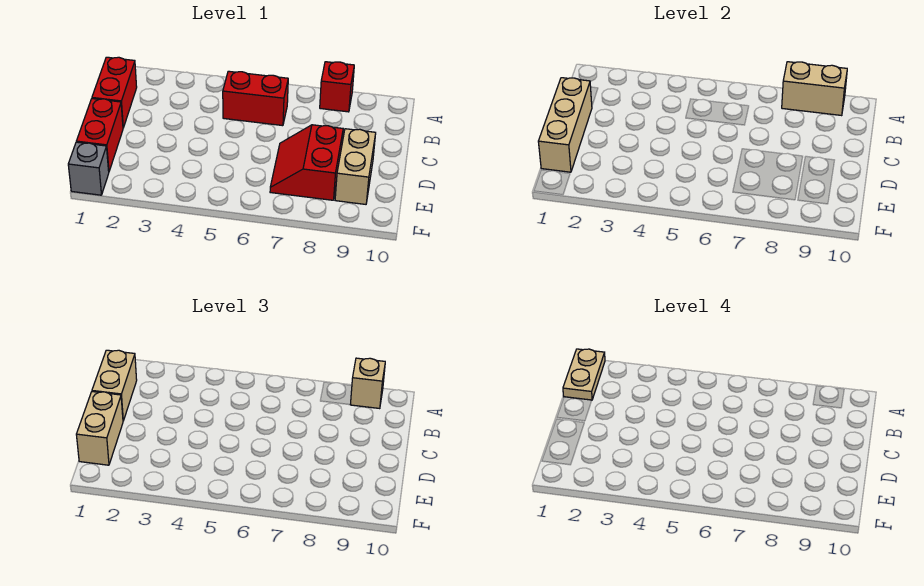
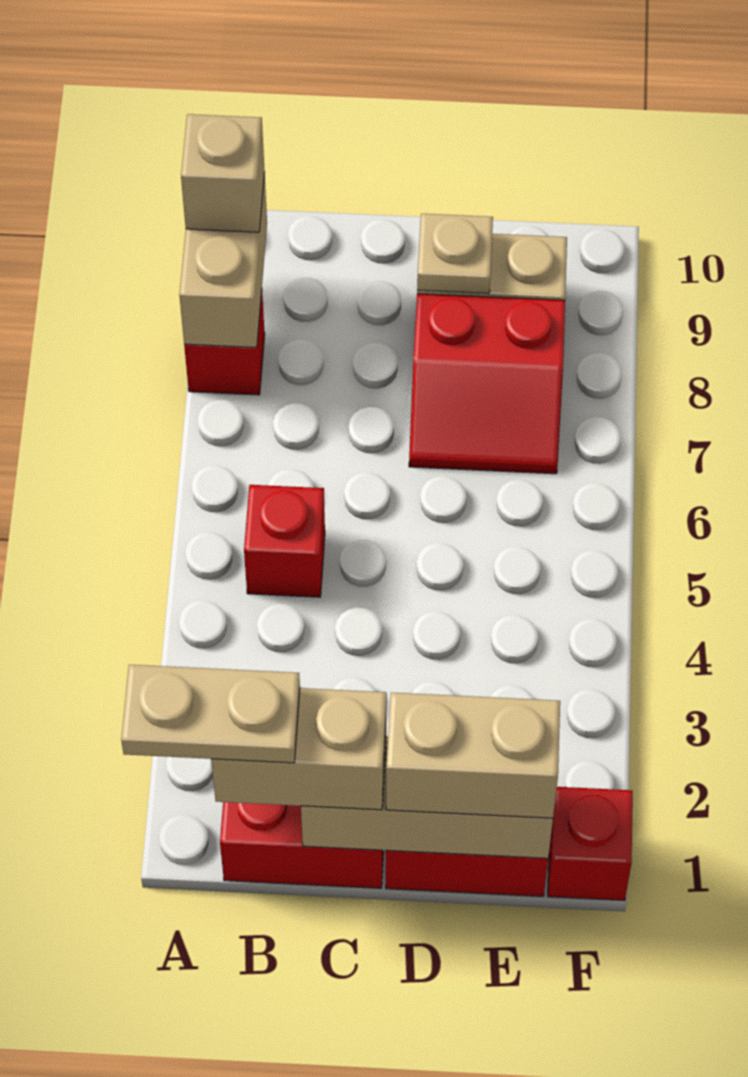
red brick B5:B6 level 1 -> red brick B5 level 1
none -> tan plate D9 level 2
grey brick F1 level 1 -> red brick F1 level 1

